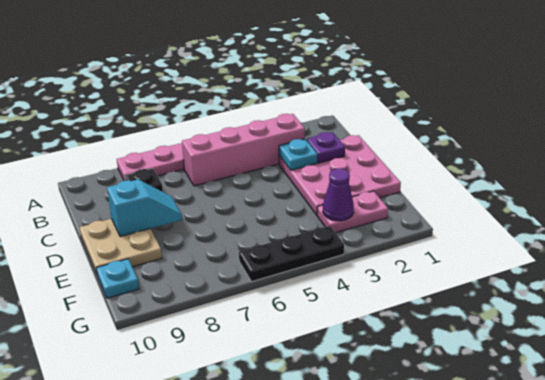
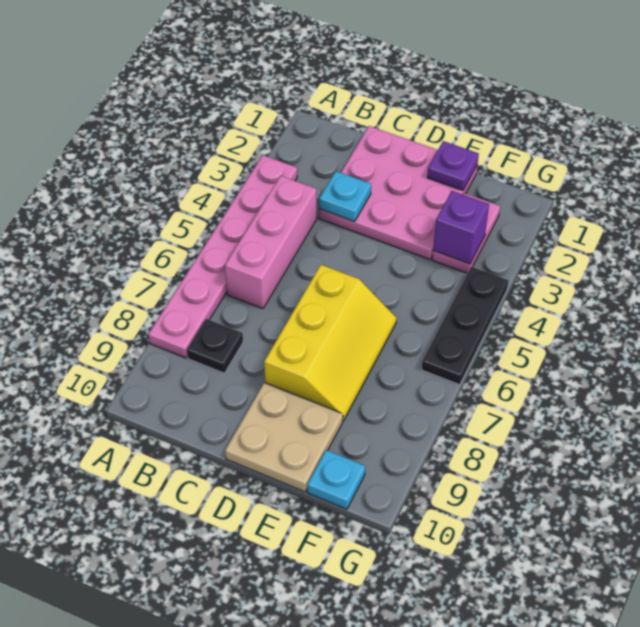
pink brick B3:B6 level 1 -> pink brick B4:B6 level 1
purple plate C2 level 2 -> purple plate E1 level 2
none -> yellow slope D6:E8 level 1 top D
cyan slope D8:D9 level 2 top 9 -> none
purple cone F3 level 2 -> purple brick F3 level 2

